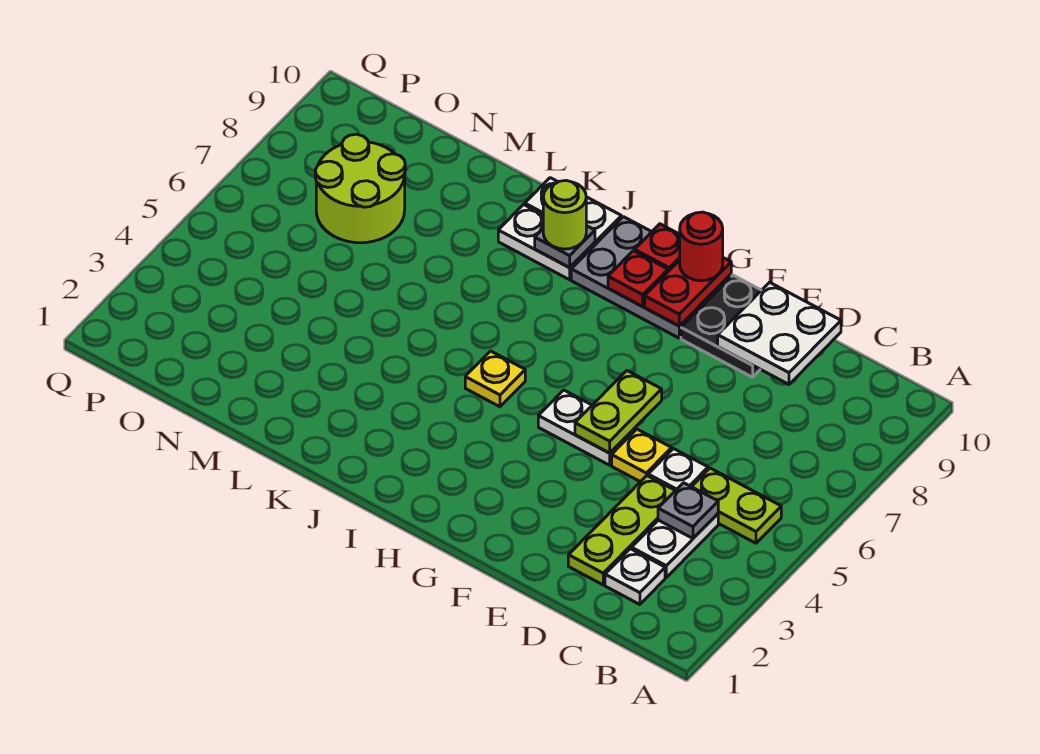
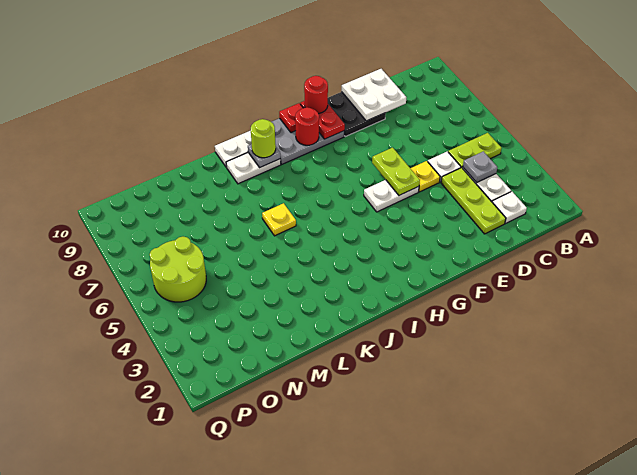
red plate H9 level 2 -> red round brick H9 level 2
yellow plate I5 level 1 -> yellow plate K6 level 1
lime round brick N7:O8 level 1 -> lime round brick O5:P6 level 1

